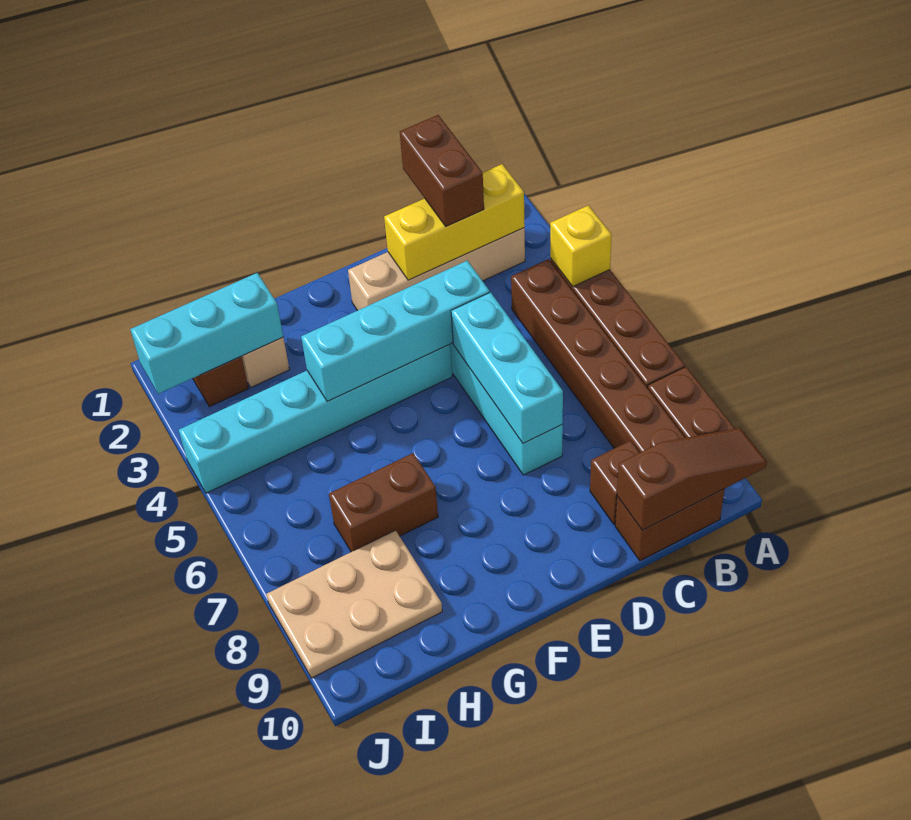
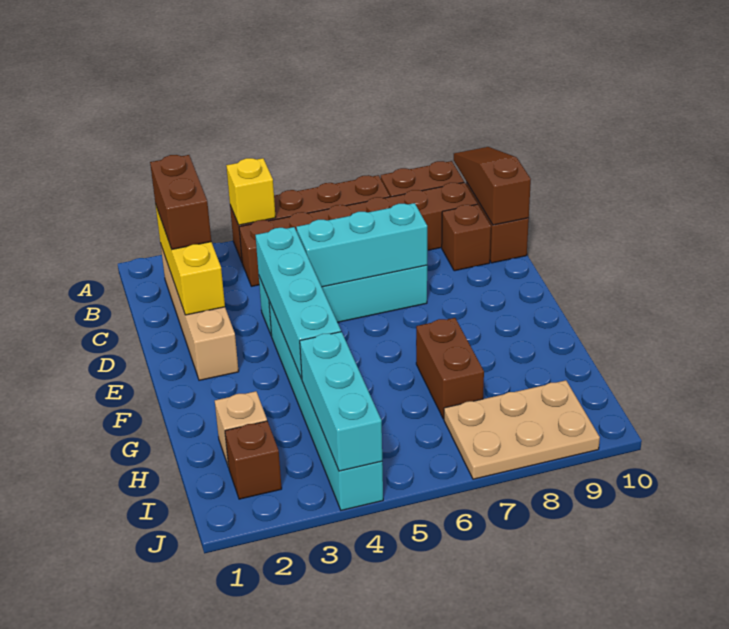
brown brick C1:C2 level 3 -> brown brick B2:C2 level 3
cyan brick H2:J2 level 2 -> cyan brick H4:J4 level 2
tan plate H8:J9 level 1 -> tan plate I7:J9 level 1

